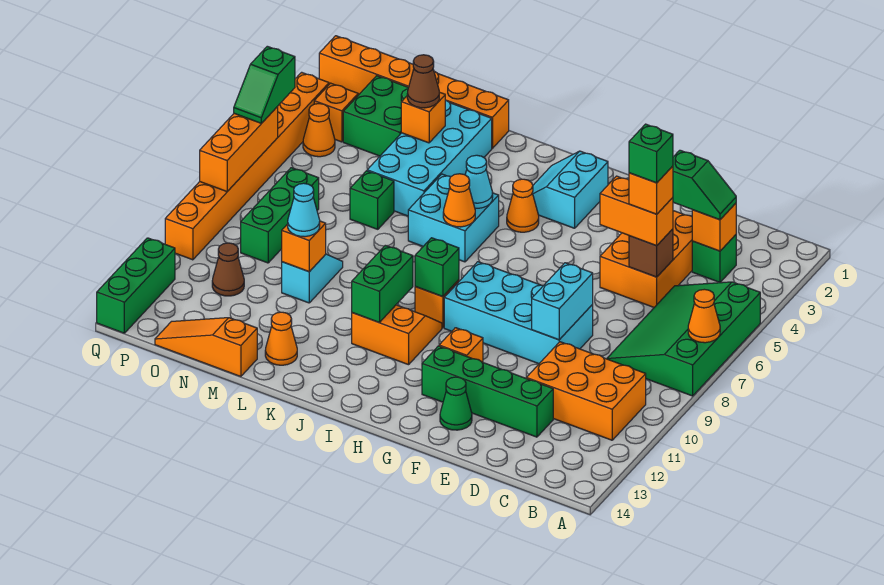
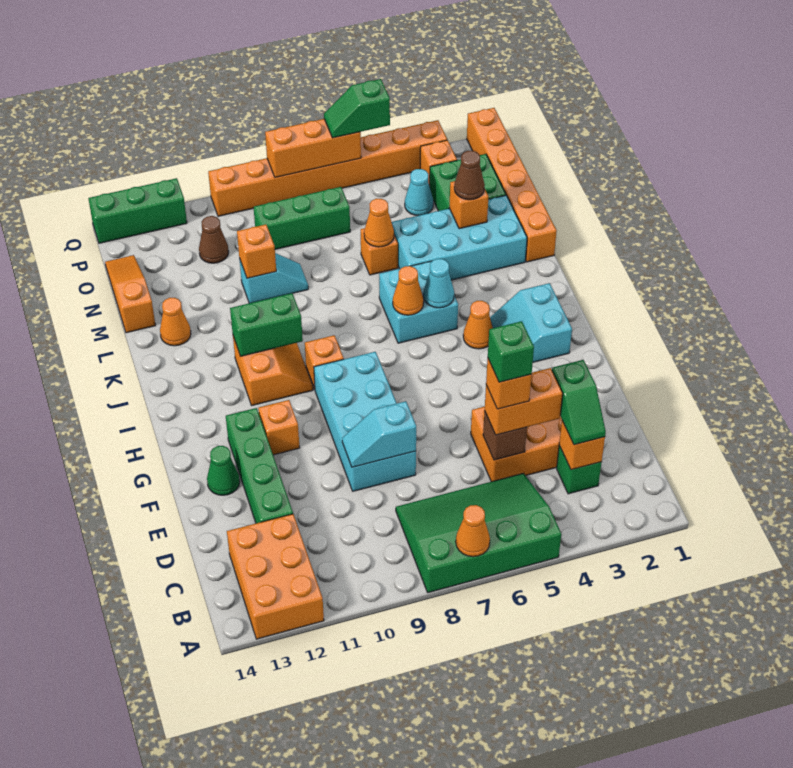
orange brick B10:D11 level 1 -> orange brick A12:C13 level 1
orange brick D5:E5 level 3 -> orange brick D4:D5 level 3
cyan brick E8:E9 level 2 -> cyan slope E8:E9 level 2 top 8
cyan slope H2:I3 level 1 top H -> cyan slope H2:I3 level 1 top 2
green brick I9 level 2 -> none
green brick M6 level 1 -> orange brick M6 level 1
cyan cone M10 level 3 -> cyan cone O4 level 1
orange cone P4 level 1 -> orange cone M6 level 2

